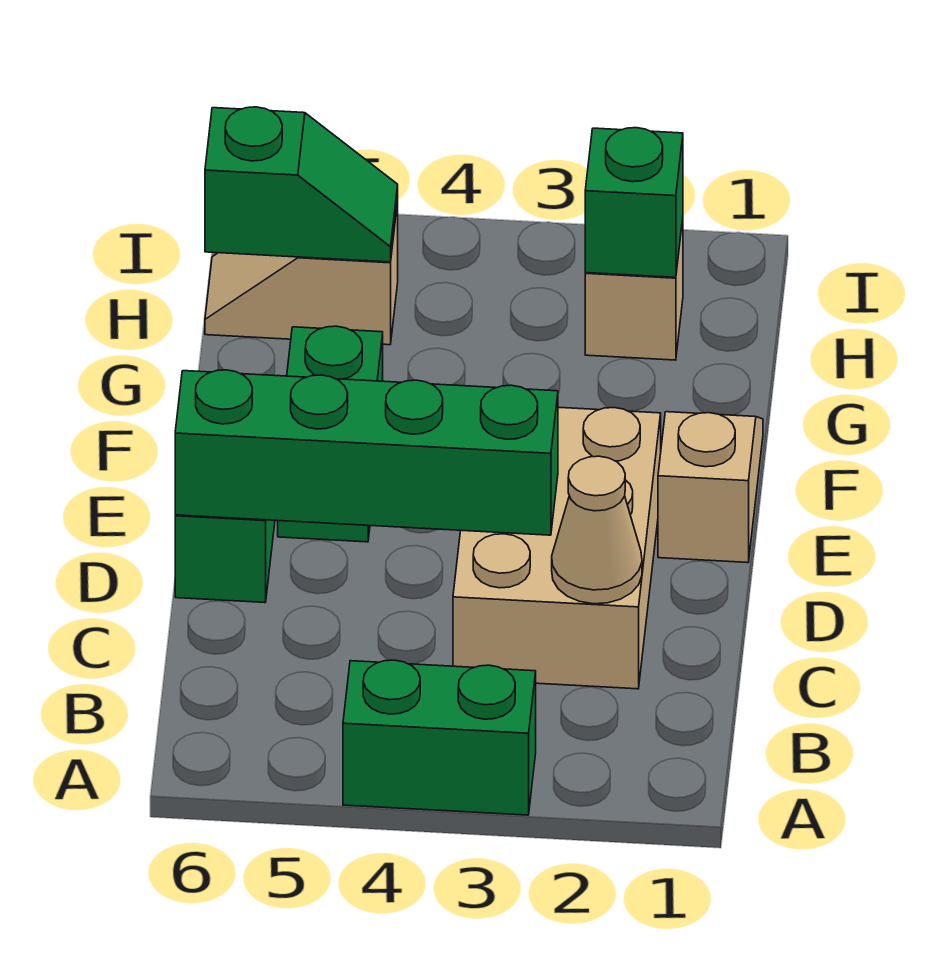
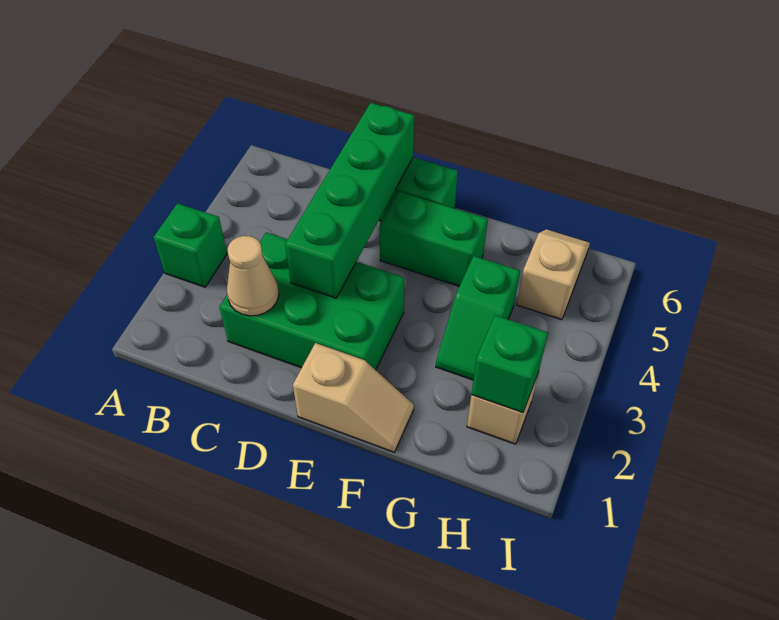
green brick A3:A4 level 1 -> green brick A3 level 1
tan brick C2:E3 level 1 -> green brick C2:E3 level 1
green slope H5:H6 level 2 top 6 -> green slope G3:G4 level 1 top 4

